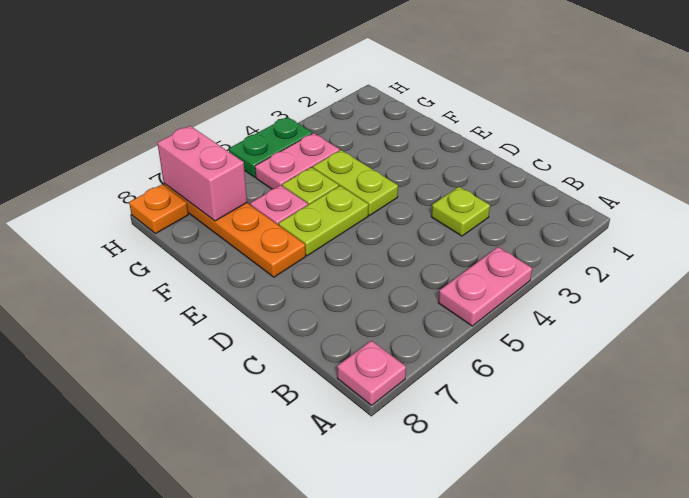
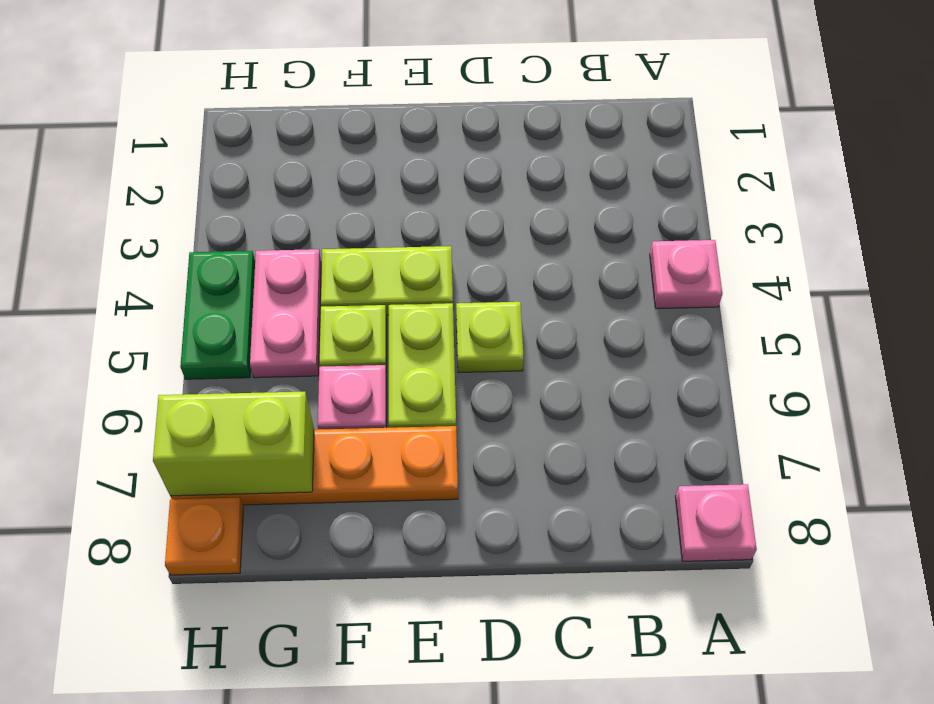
pink plate A4:A5 level 1 -> pink plate A4 level 1
lime plate C3 level 1 -> lime plate D5 level 1
pink brick G7:H7 level 2 -> lime brick G7:H7 level 2

